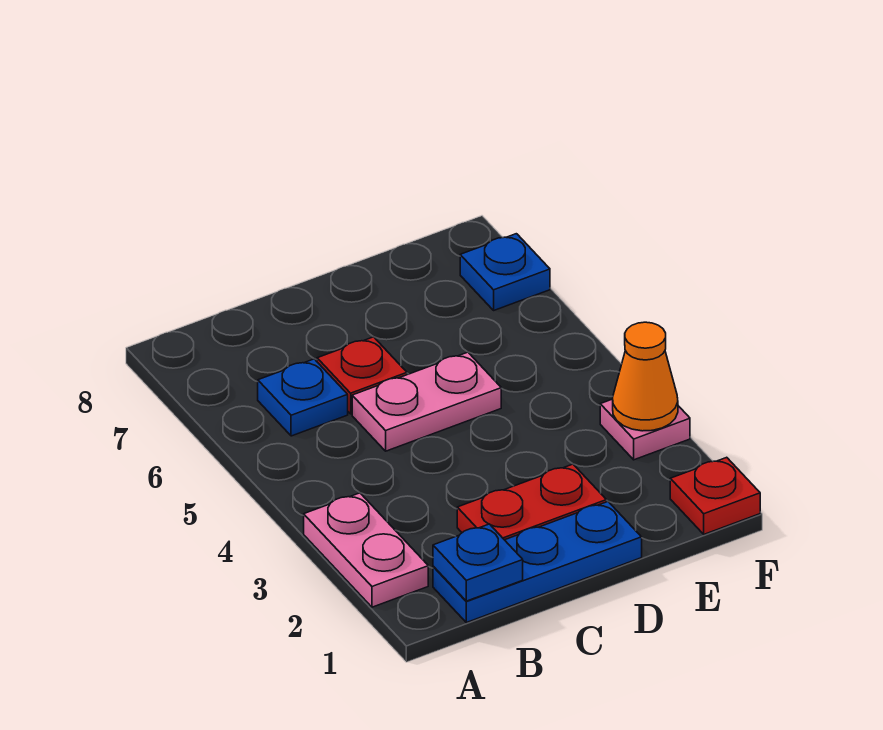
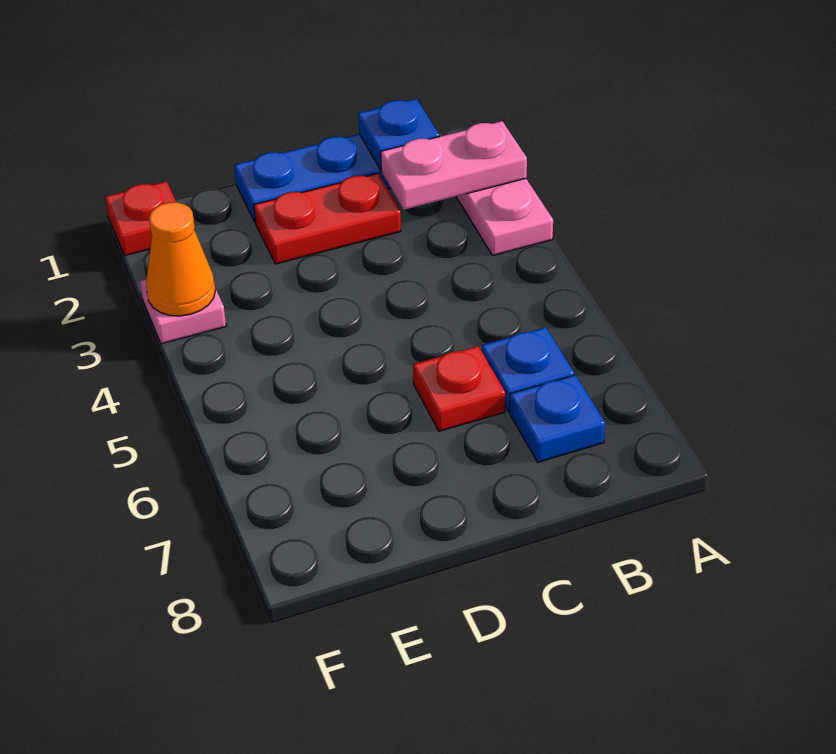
pink plate C5:D5 level 1 -> pink plate A2:B2 level 2
blue plate F7 level 1 -> blue plate B7 level 1

